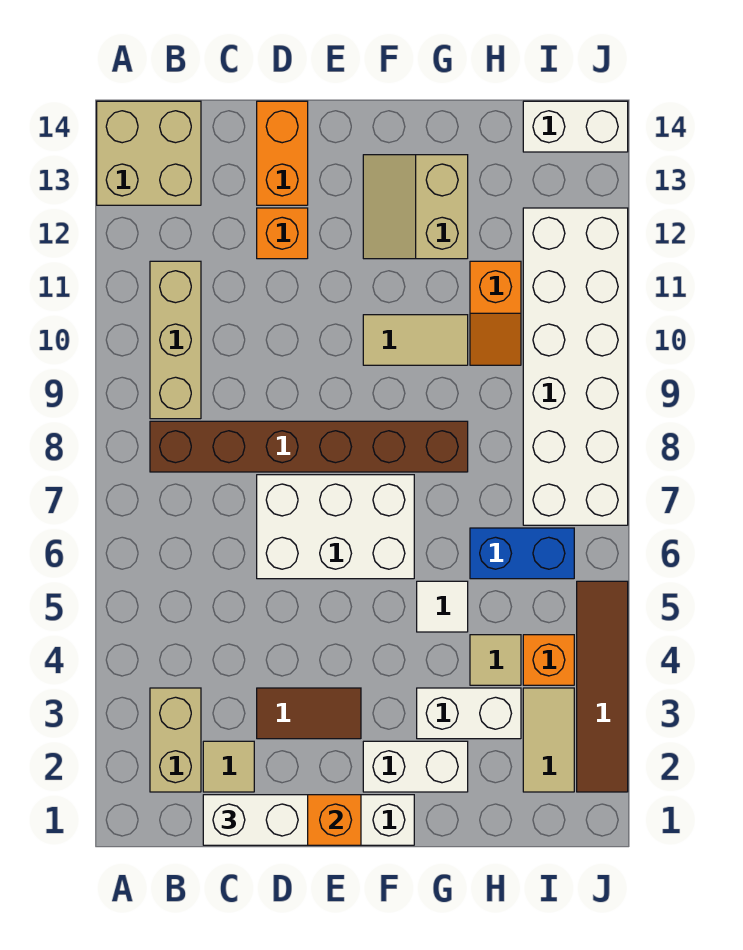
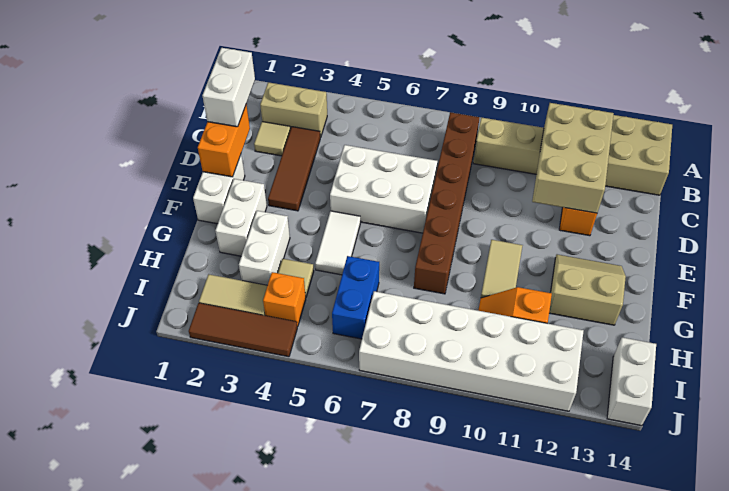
none -> tan brick B11:D12 level 2
brown tile D3:E3 level 1 -> brown tile C3:E3 level 1
white brick D6:F7 level 1 -> white brick D5:E7 level 1
orange brick D13:D14 level 1 -> none
white tile G5 level 1 -> white tile F5:G5 level 1
brown tile J2:J5 level 1 -> brown tile J2:J4 level 1

